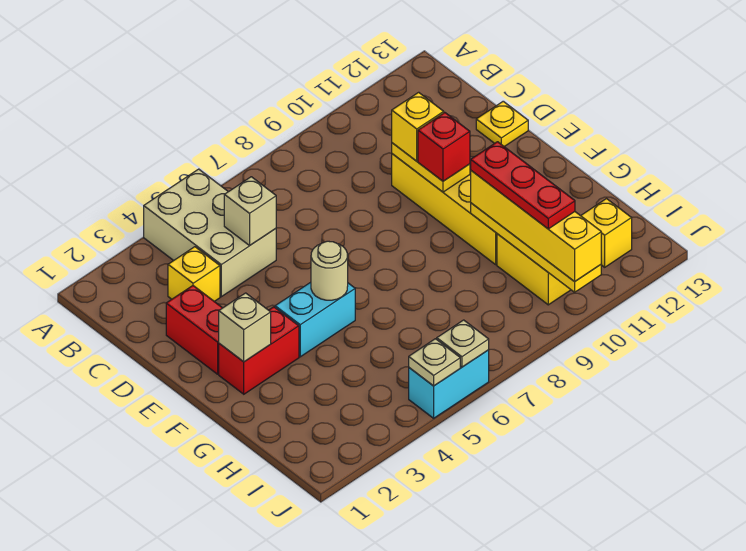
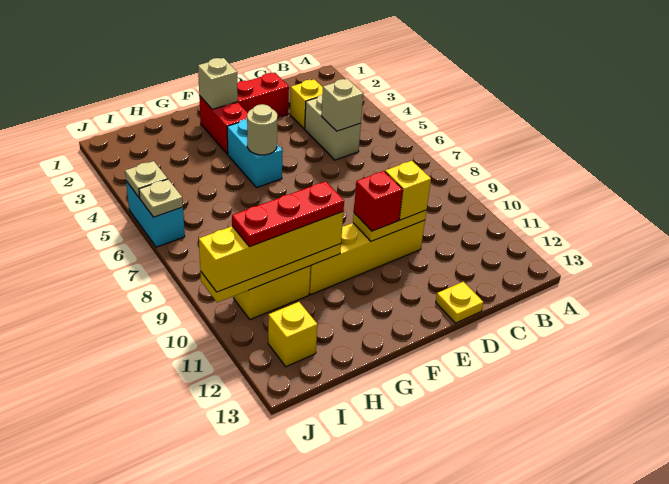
tan brick A4:C5 level 1 -> tan brick C4:C5 level 1

